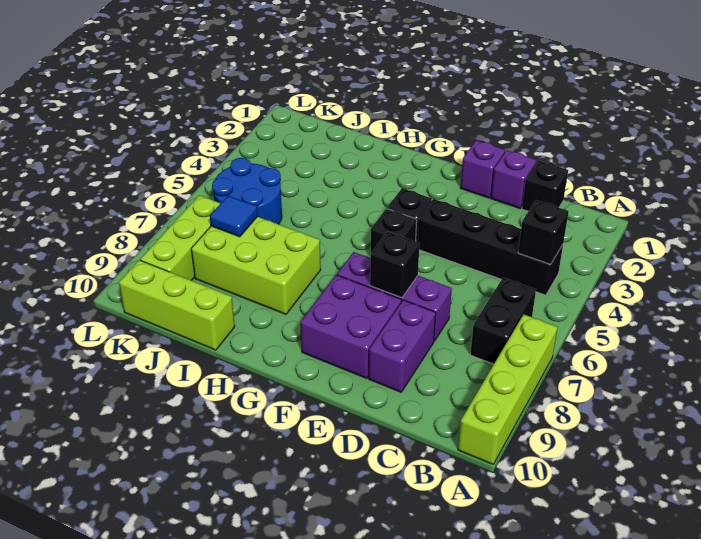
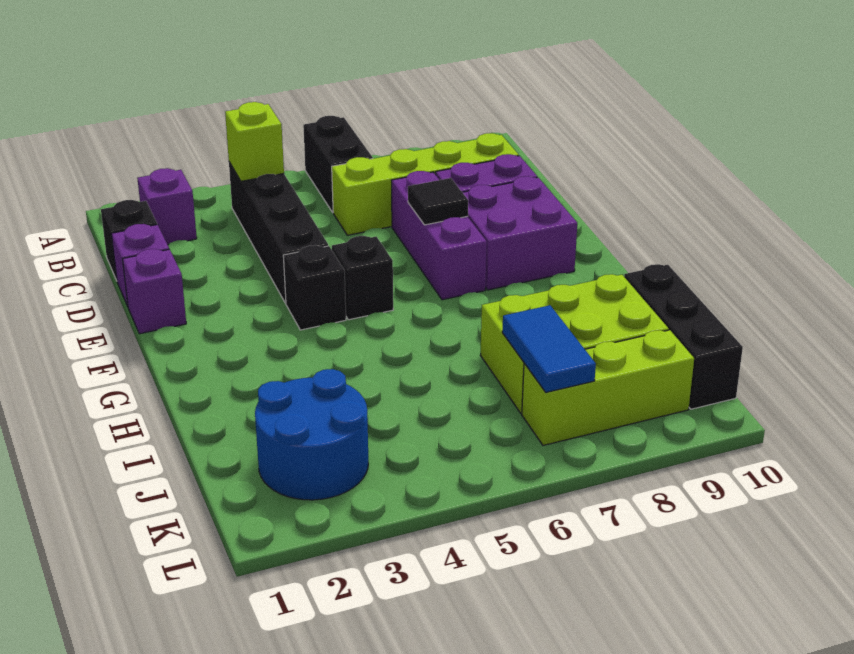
lime brick A7:A10 level 1 -> lime brick C6:C9 level 1
none -> purple brick B2 level 1
black brick B4 level 2 -> lime brick B4 level 2
black brick B6:B7 level 1 -> black brick A6:B6 level 1
black brick E7 level 2 -> black tile E7 level 2
lime brick H7:J8 level 1 -> lime brick I7:J9 level 1
lime brick I10:K10 level 1 -> black brick I10:K10 level 1
blue round brick J5:K6 level 1 -> blue round brick J2:K3 level 1
blue tile J7 level 2 -> blue tile J7:K7 level 2

